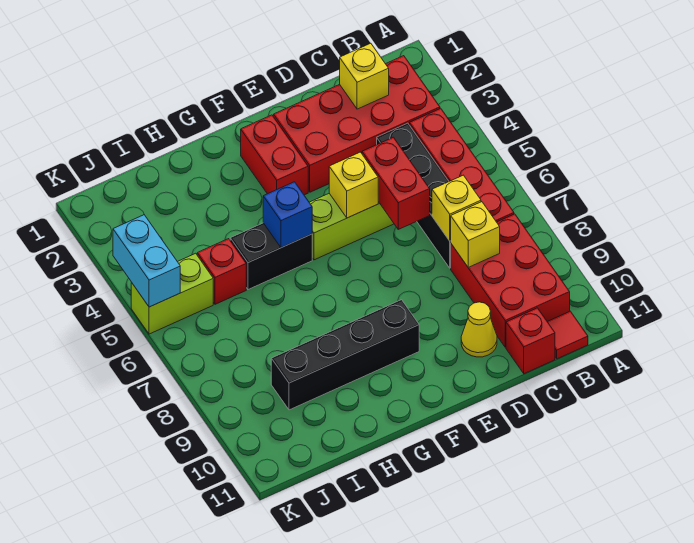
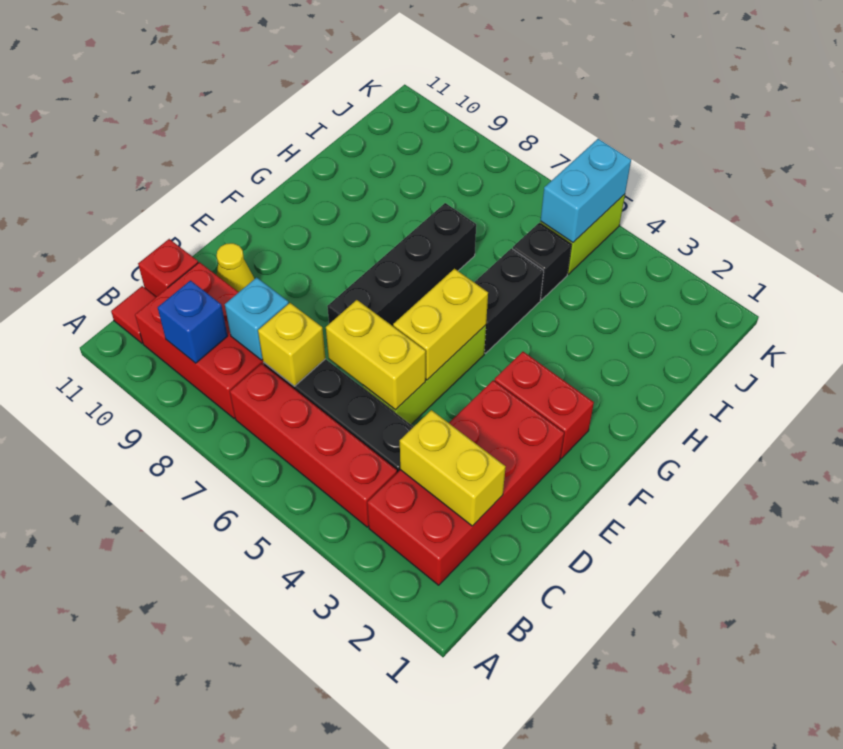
yellow brick C2 level 2 -> yellow brick C2:C3 level 2
yellow brick C8 level 2 -> cyan brick C8 level 2
red brick D5:D6 level 2 -> yellow brick D5:D6 level 2
yellow brick E5 level 2 -> yellow brick E5:F5 level 2
black brick F9:I9 level 1 -> black brick E7:H7 level 1
blue brick G5 level 2 -> blue brick B9 level 2
red brick I5 level 1 -> black brick I5 level 1
cyan brick K4:K5 level 2 -> cyan brick J5:K5 level 2

